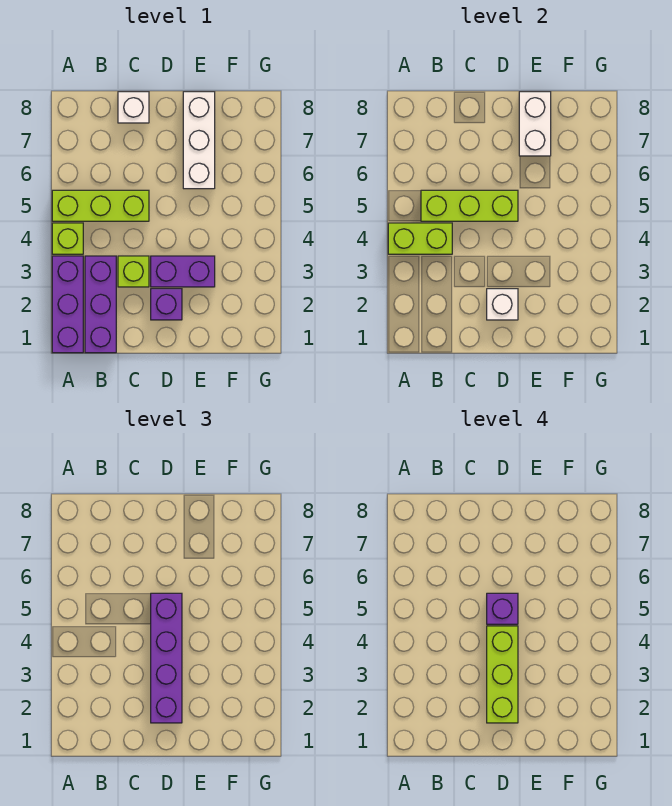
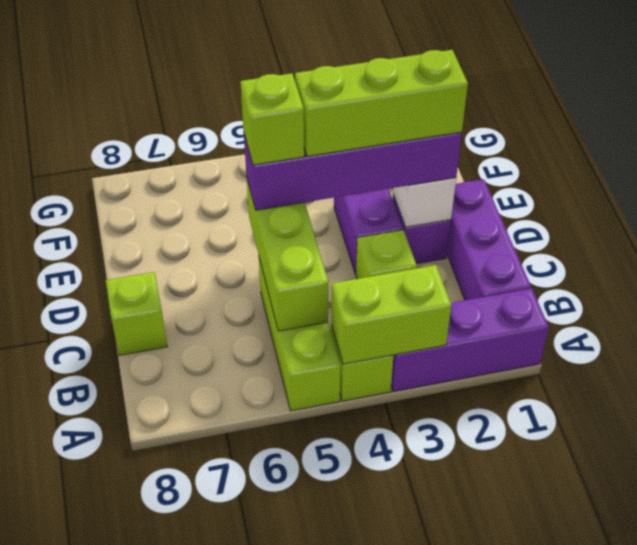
lime brick A4:B4 level 2 -> lime brick A3:A4 level 2
purple brick B1:B3 level 1 -> purple brick B1:D1 level 1
white brick C8 level 1 -> lime brick C8 level 1
purple brick D5 level 4 -> lime brick D5 level 4
white brick E6:E8 level 1 -> none
white brick E7:E8 level 2 -> none

